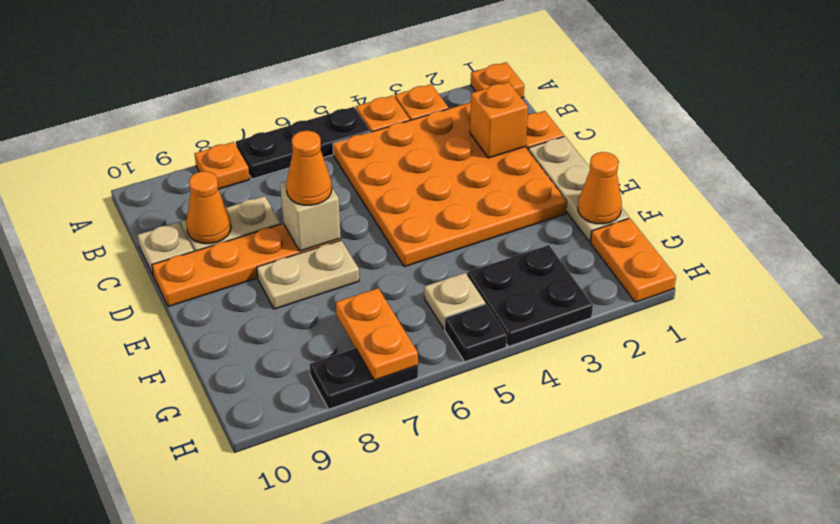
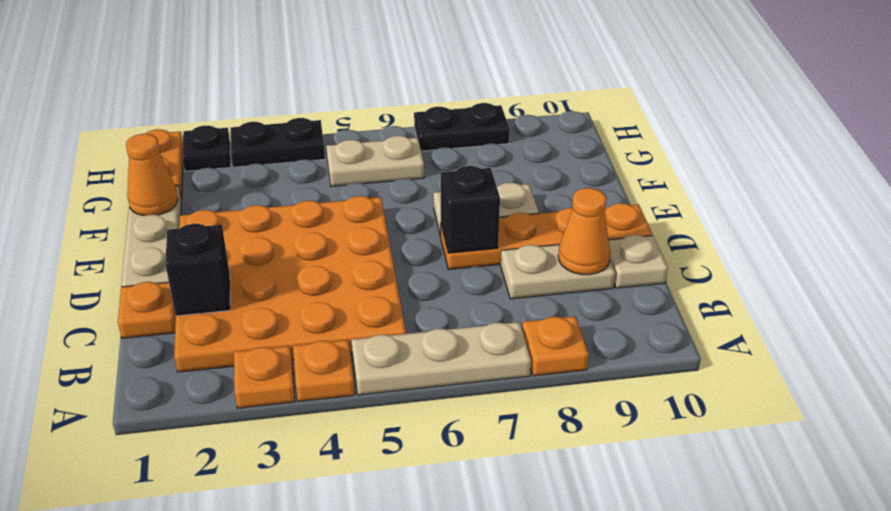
orange plate A1 level 1 -> none
black plate A5:A7 level 1 -> tan plate A5:A7 level 1
orange brick C2 level 2 -> black brick C2 level 2
tan brick D7 level 2 -> black brick D7 level 2
orange cone D7 level 3 -> none
black plate G3:H4 level 1 -> black plate H3:H4 level 1
tan plate G5 level 1 -> tan plate G5:G6 level 1
orange plate G7:H7 level 2 -> none
black plate H5 level 1 -> black plate H2 level 1

